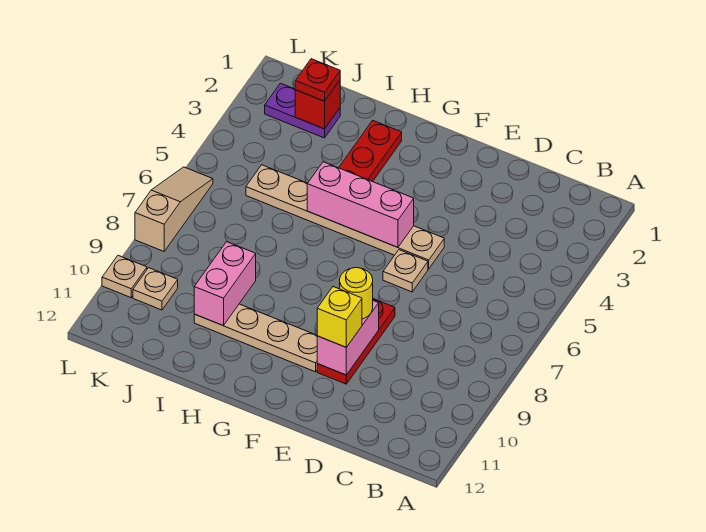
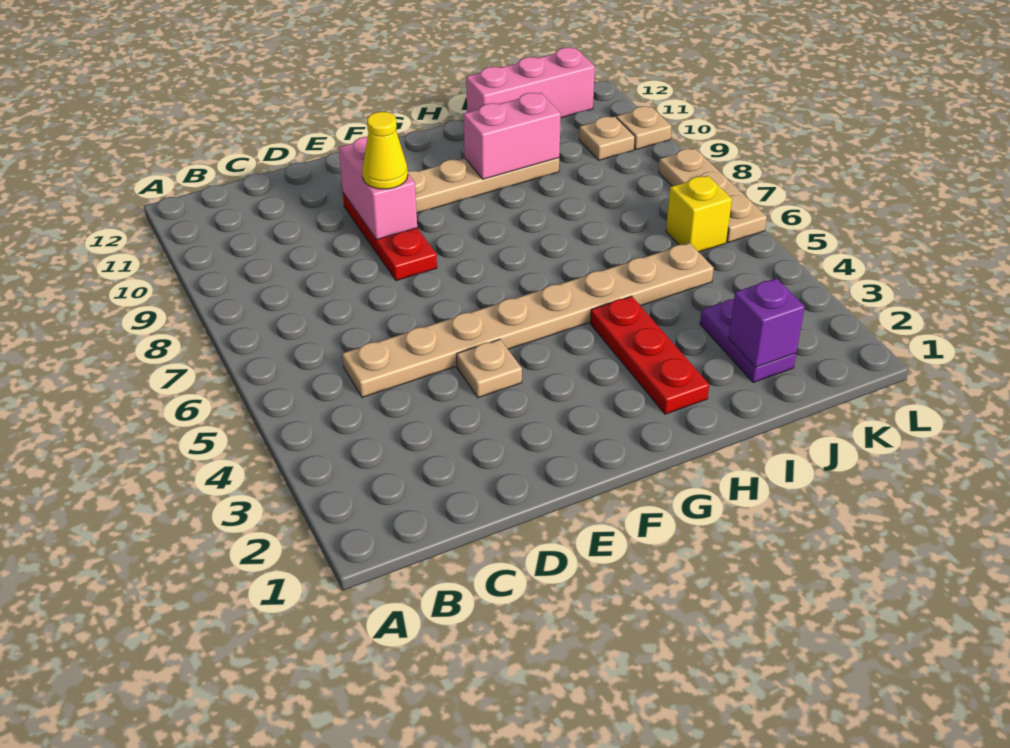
tan plate E5:J5 level 1 -> tan plate C5:J5 level 1
tan plate E6 level 1 -> tan plate E4 level 1
yellow round brick E9 level 3 -> yellow cone E9 level 3
yellow brick E10 level 3 -> yellow brick K6 level 1
pink brick F5:H5 level 2 -> pink brick I12:K12 level 1
pink brick I9:I10 level 2 -> pink brick H10:I10 level 2
purple plate J2:K2 level 1 -> purple plate J2:J3 level 1
red brick J2 level 2 -> purple brick J2 level 2
red plate J2 level 3 -> none
tan slope L6:L8 level 1 top 8 -> tan plate L6:L8 level 1

